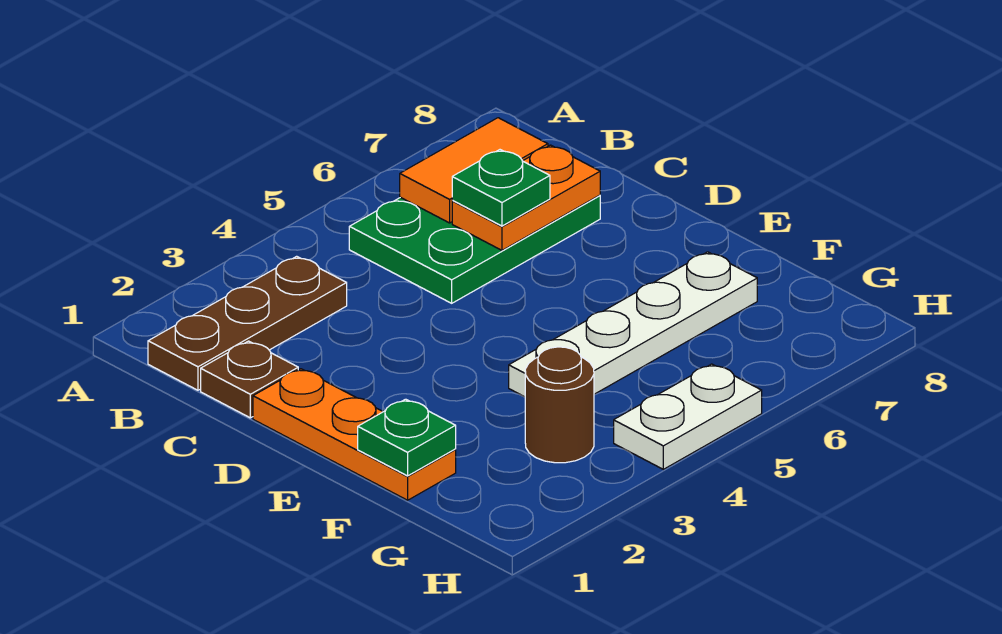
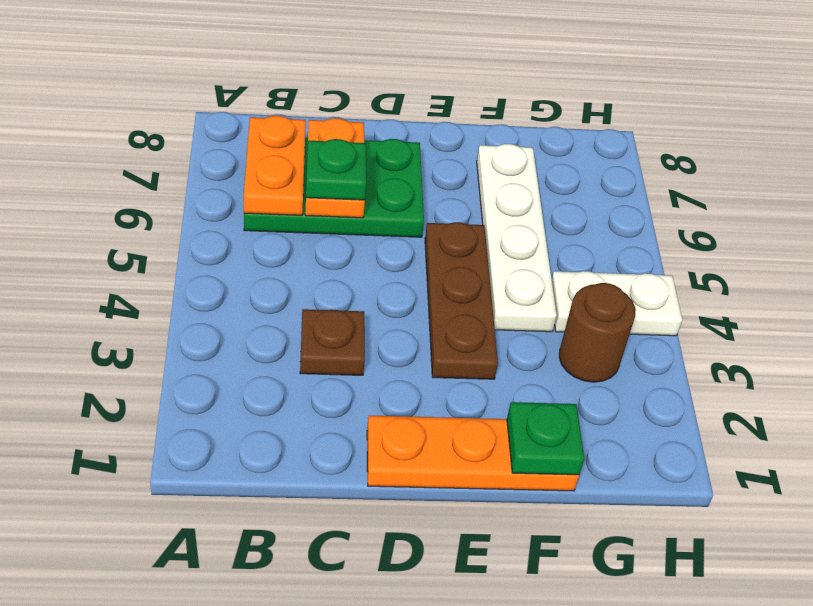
brown plate B1:B3 level 1 -> brown plate E3:E5 level 1
green plate B5:C7 level 1 -> green plate B6:D7 level 1
orange tile B6:B7 level 2 -> orange plate B6:B7 level 2
brown plate C1 level 1 -> brown plate C3 level 1
white plate H4:H5 level 1 -> white plate G4:H4 level 1

